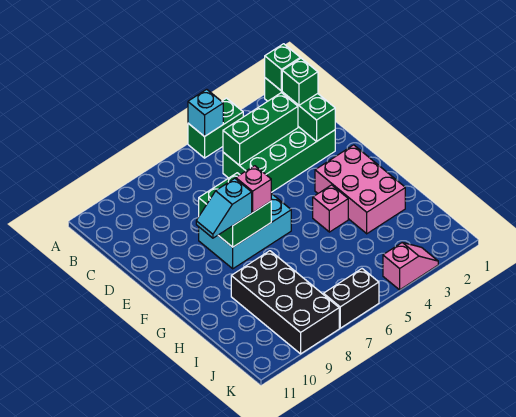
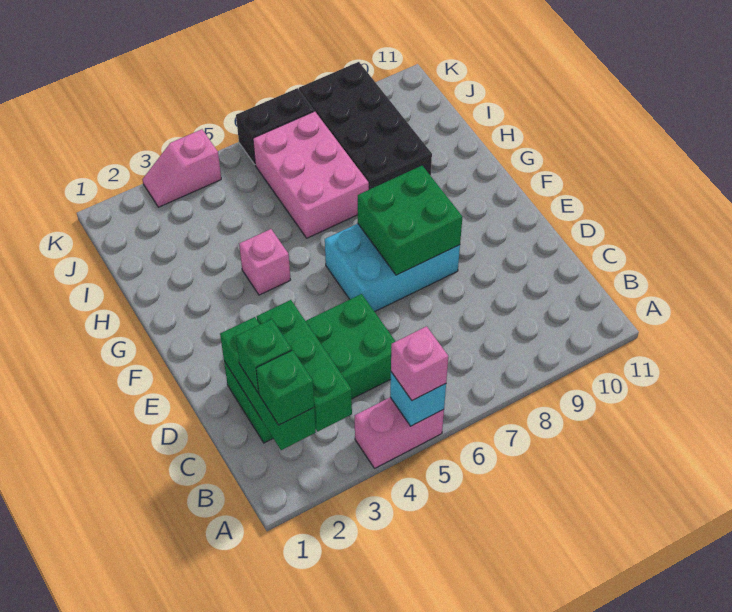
green brick A4:A5 level 1 -> pink brick A4:A5 level 1
green brick C3:C5 level 2 -> green brick B3:D3 level 2
pink brick F2:H3 level 1 -> pink brick H6:J7 level 1
pink brick F7 level 3 -> pink brick A5 level 3
cyan slope F8:F9 level 3 top 8 -> none

